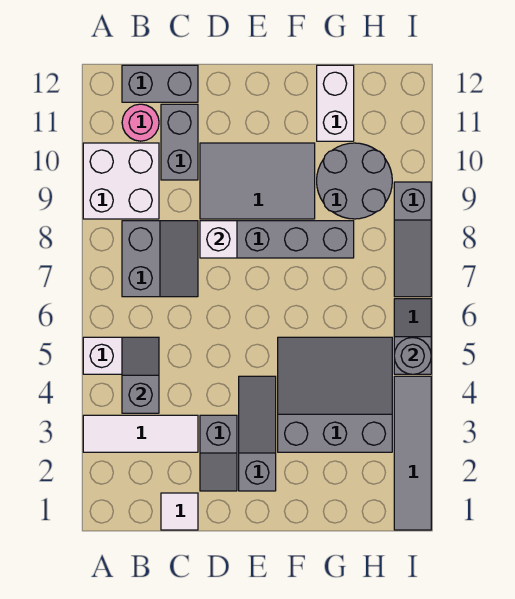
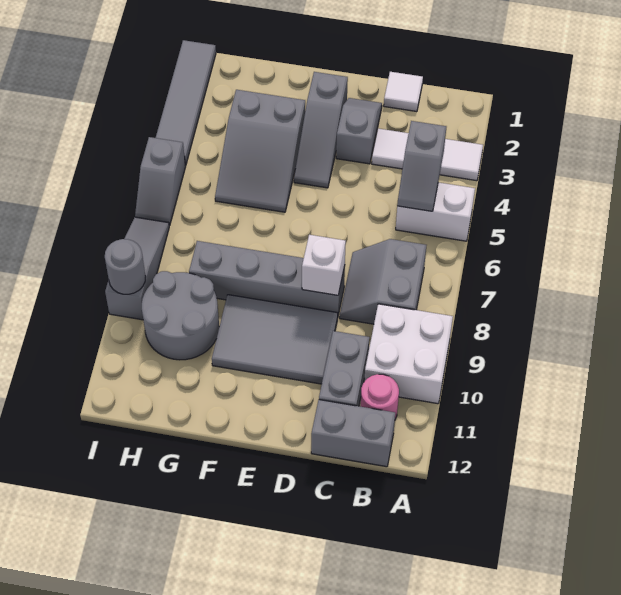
grey slope F3:H5 level 1 top 3 -> grey slope F3:G5 level 1 top 3
white brick G11:G12 level 1 -> none
grey round brick I5 level 2 -> grey round brick I9 level 2

